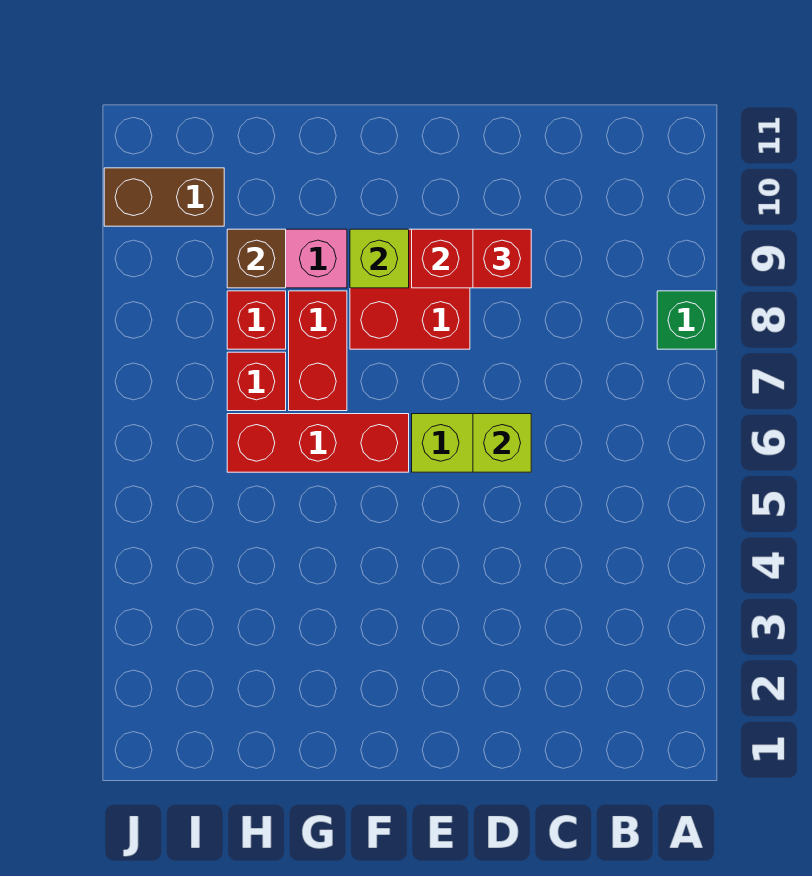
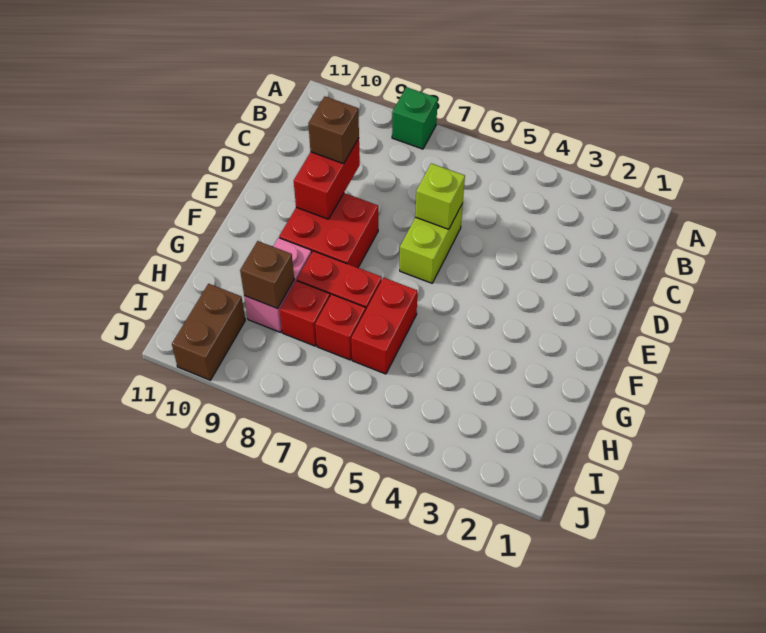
red brick D9 level 3 -> brown brick D9 level 3
red brick F6:H6 level 1 -> red brick G6:H6 level 1
lime brick F9 level 2 -> none

